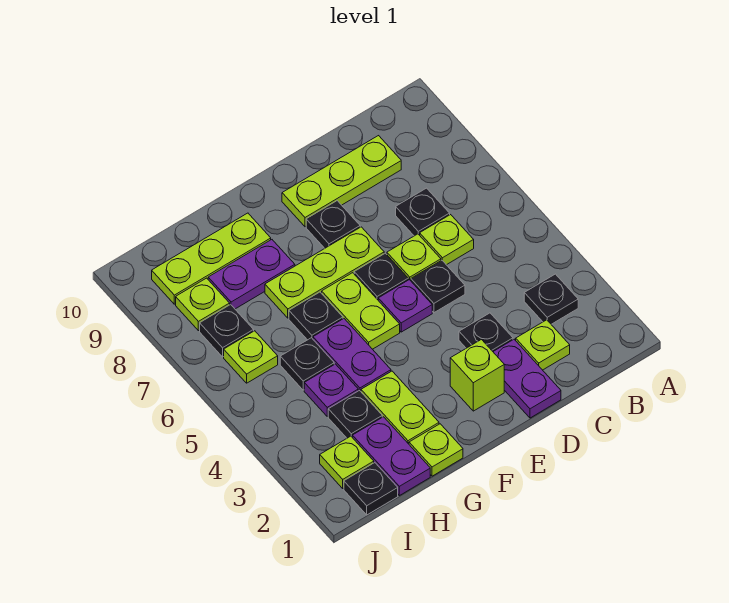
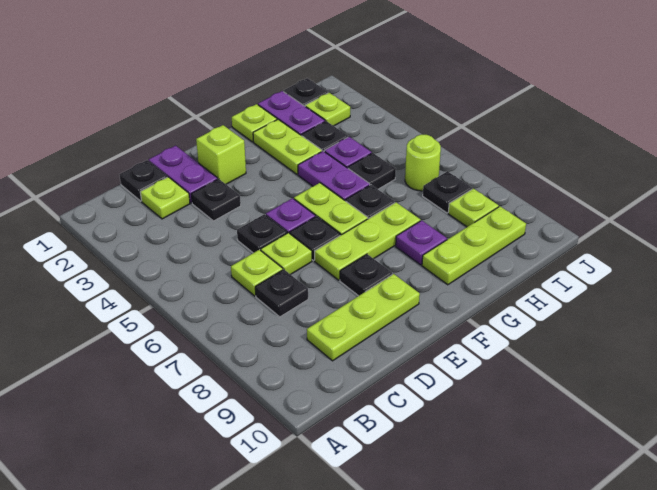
black plate B3 level 1 -> black plate C1 level 1
purple plate G8:H8 level 1 -> purple plate G8 level 1
lime plate I6 level 1 -> lime round brick I6 level 1

